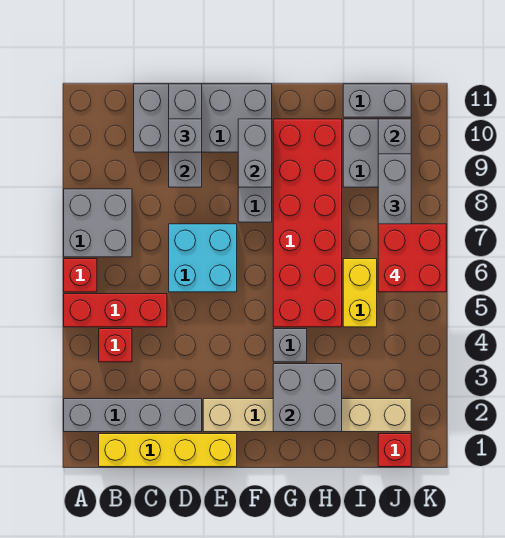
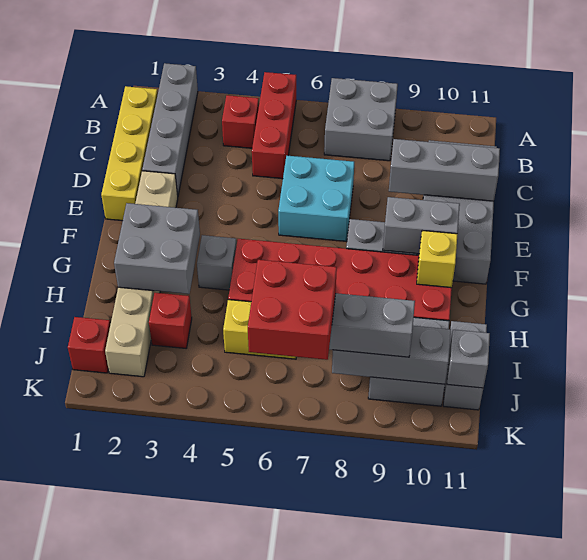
red brick A6 level 1 -> red brick I3 level 1
grey brick D10 level 3 -> grey brick J11 level 2
none -> yellow brick G10 level 2

